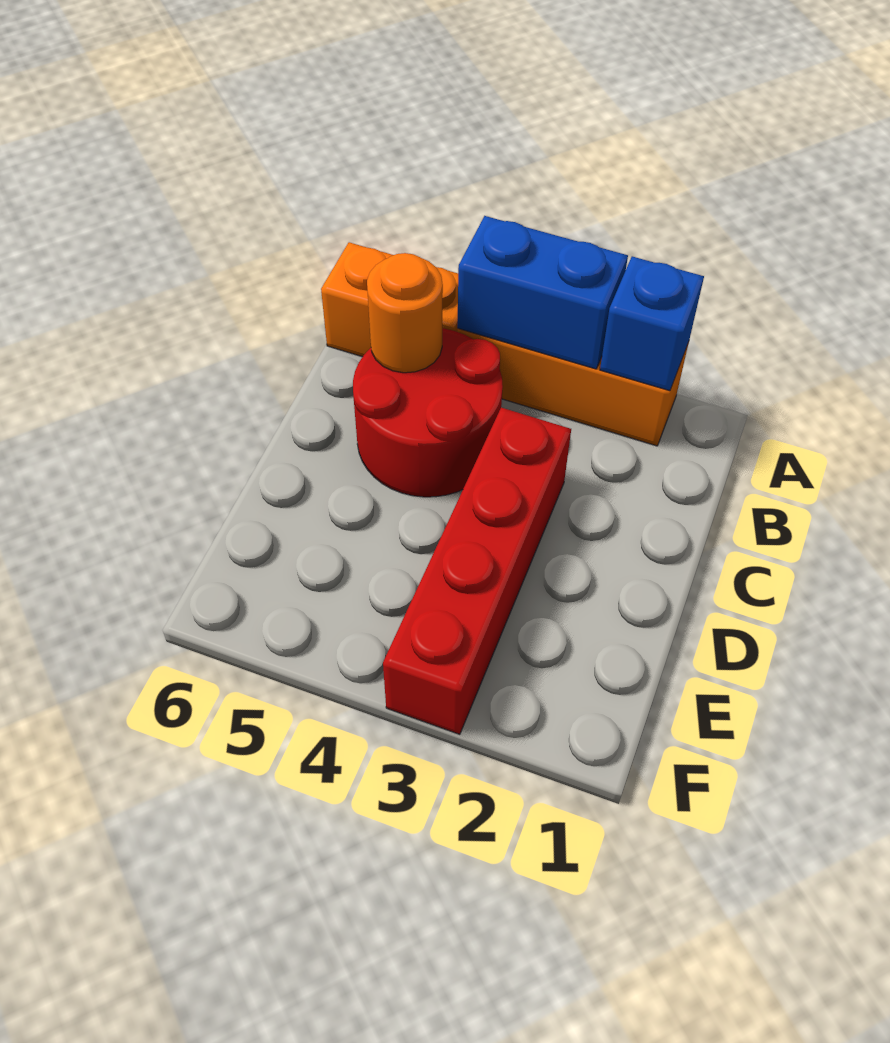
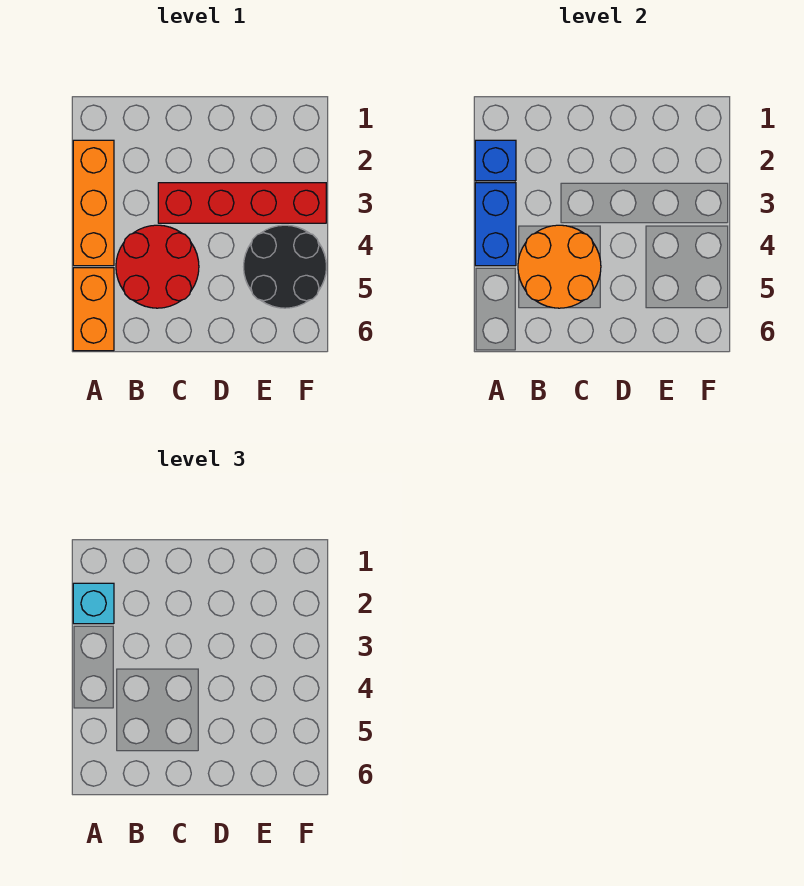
none -> cyan brick A2 level 3
orange round brick B5 level 2 -> orange round brick B4:C5 level 2
none -> black round brick E4:F5 level 1

